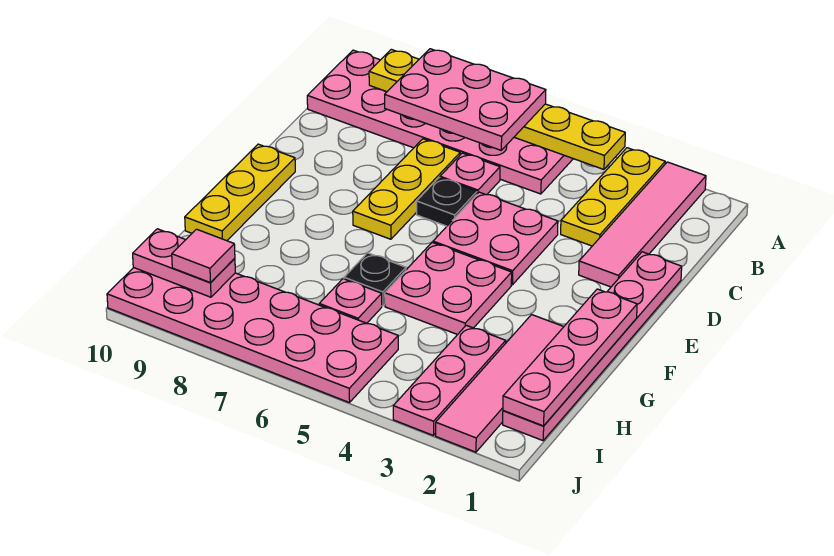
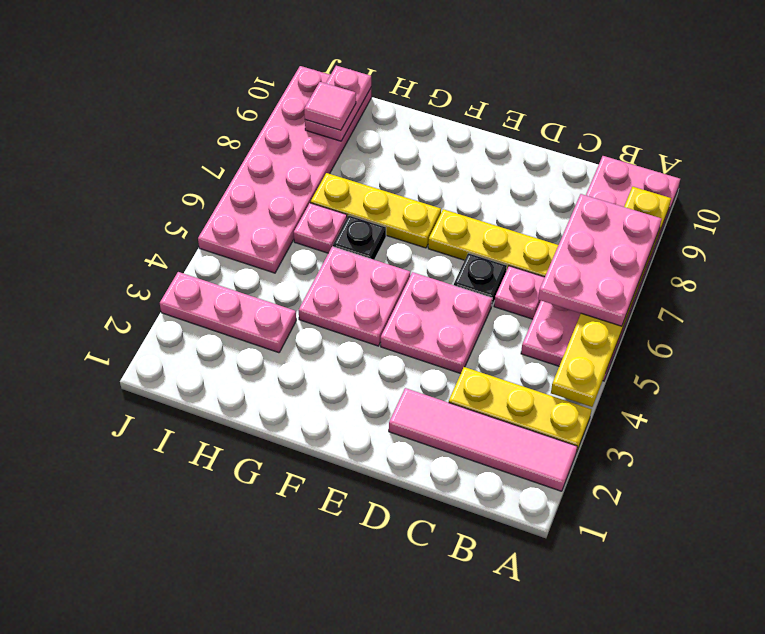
pink plate D1:I1 level 1 -> none
yellow plate E10:G10 level 1 -> yellow plate F7:H7 level 1
pink plate F1:I1 level 2 -> none
pink tile G2:J2 level 1 -> none

